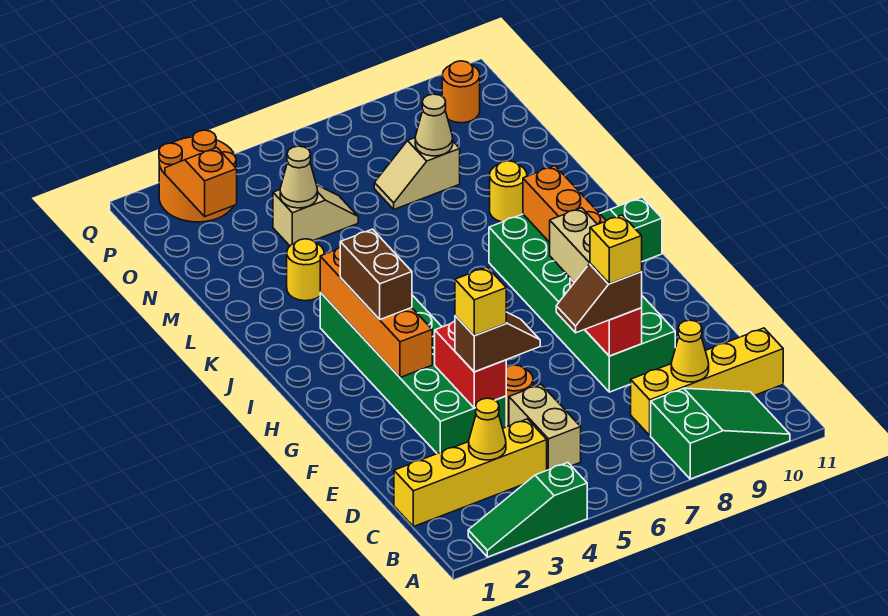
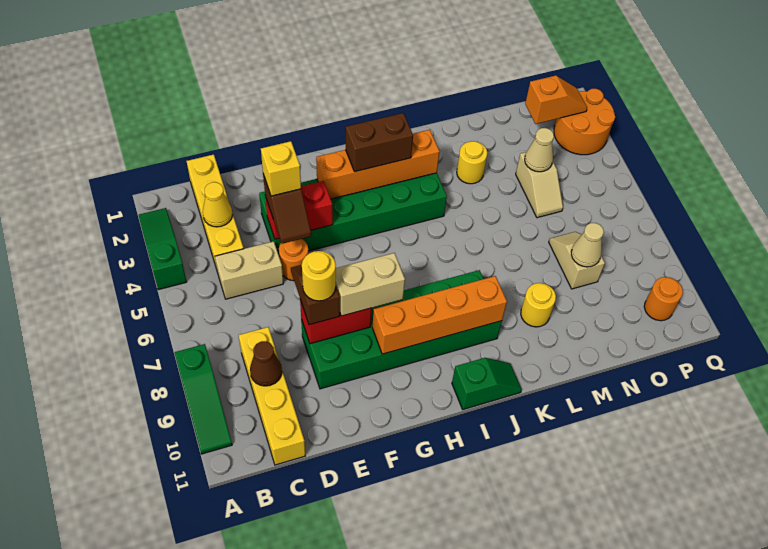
green slope A8:B10 level 1 top 8 -> green slope A8:A10 level 1 top 8
yellow cone C9 level 2 -> brown cone C9 level 2
yellow brick E8 level 4 -> yellow round brick E8 level 4

